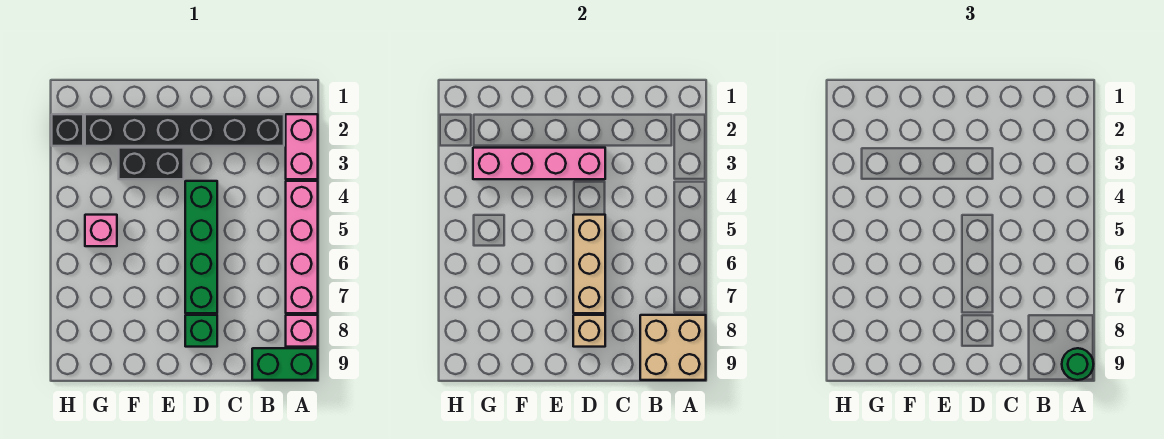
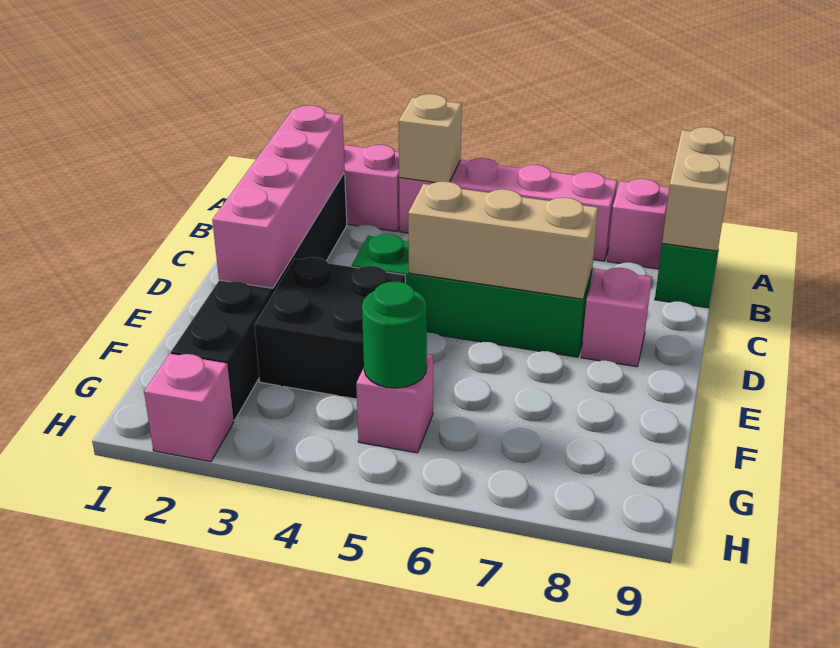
tan brick A8:B9 level 2 -> tan brick A9:B9 level 2
green round brick A9 level 3 -> green round brick G5 level 2
pink brick D3:G3 level 2 -> pink brick B2:E2 level 2
green brick D8 level 1 -> pink brick D8 level 1
tan brick D8 level 2 -> tan brick A4 level 2
black brick E3:F3 level 1 -> black brick E3:F4 level 1
black brick H2 level 1 -> pink brick H2 level 1

